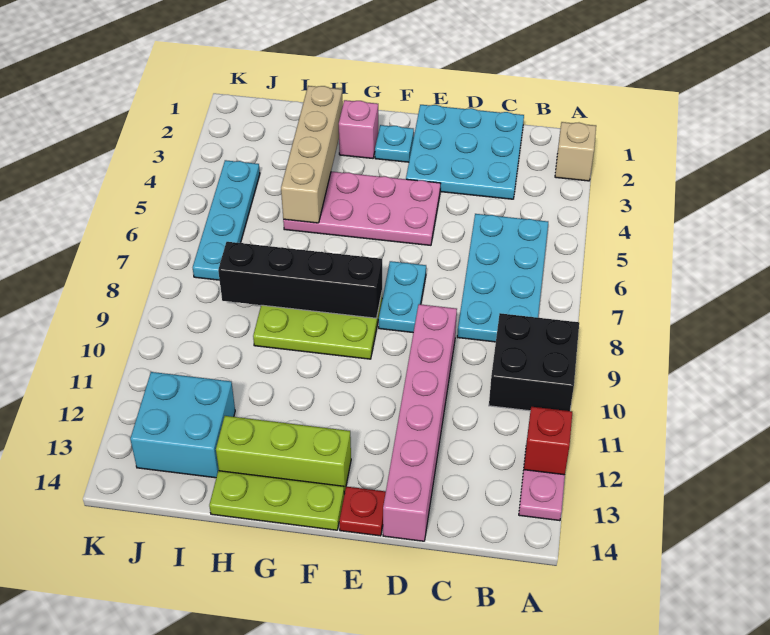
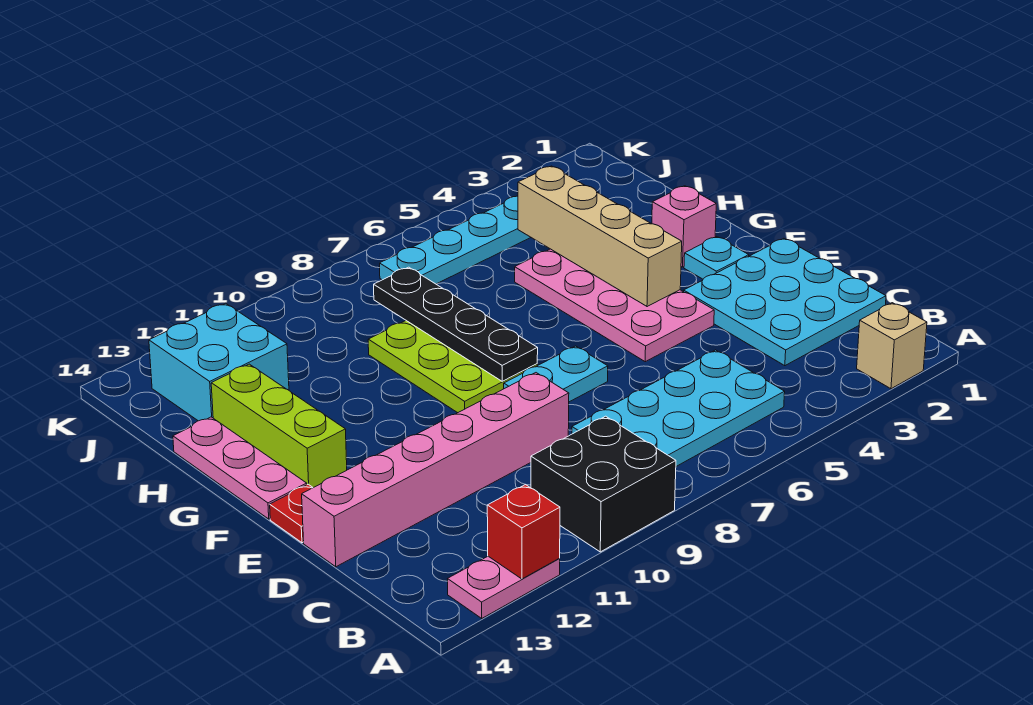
black brick F8:I8 level 2 -> black plate F8:I8 level 2
lime plate F14:H14 level 1 -> pink plate F14:H14 level 1
tan brick H2:H5 level 2 -> tan brick F4:I4 level 2

